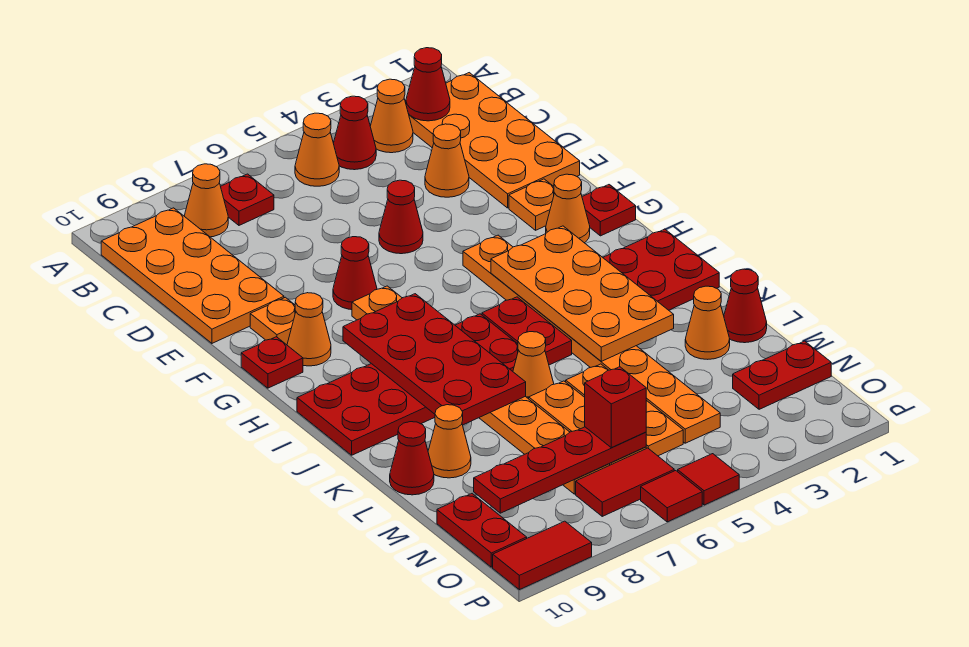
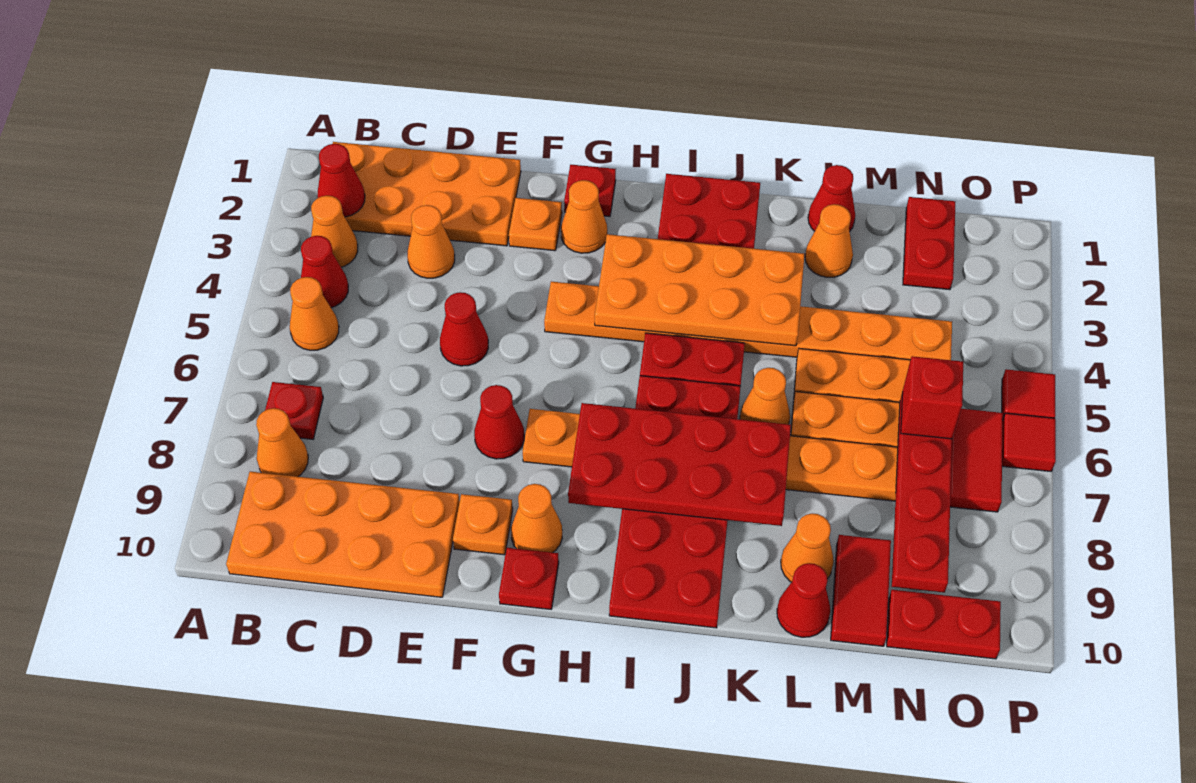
red tile P9:P10 level 1 -> red tile M9:M10 level 1

